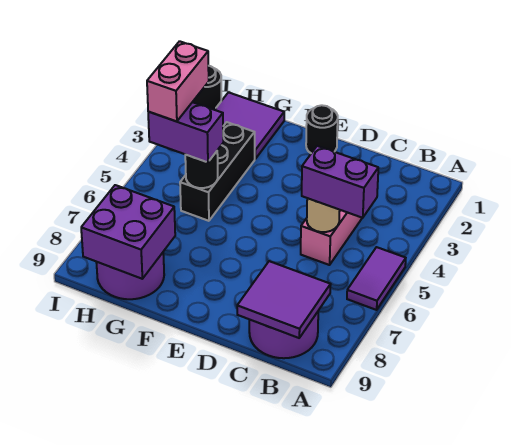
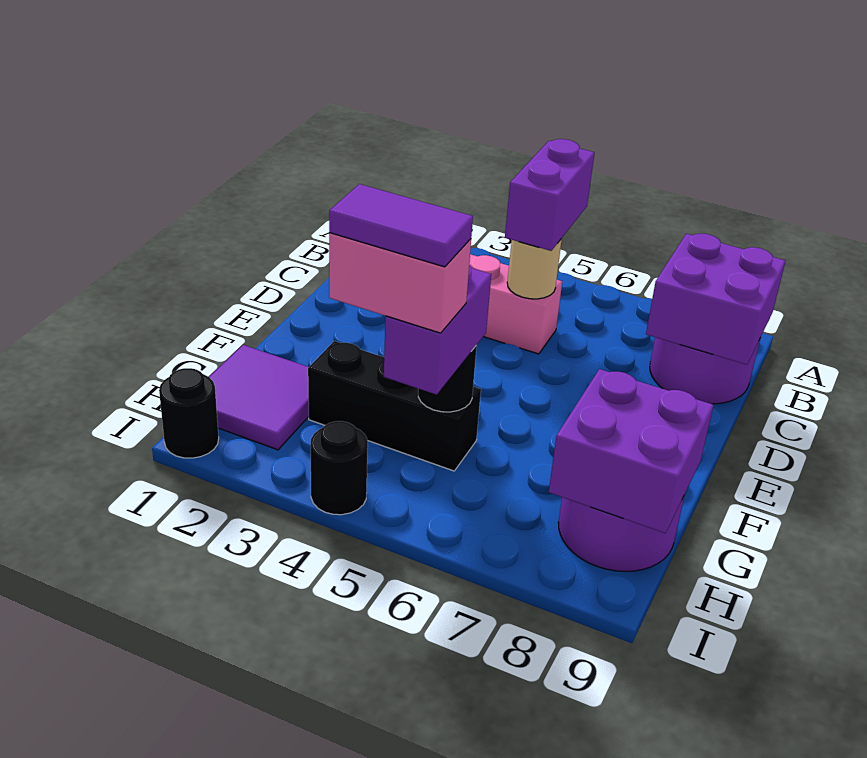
purple tile A5:A6 level 1 -> purple tile H4:H5 level 5
purple tile B8:C9 level 2 -> purple brick B8:C9 level 2
black round brick E1 level 1 -> black round brick I4 level 1

